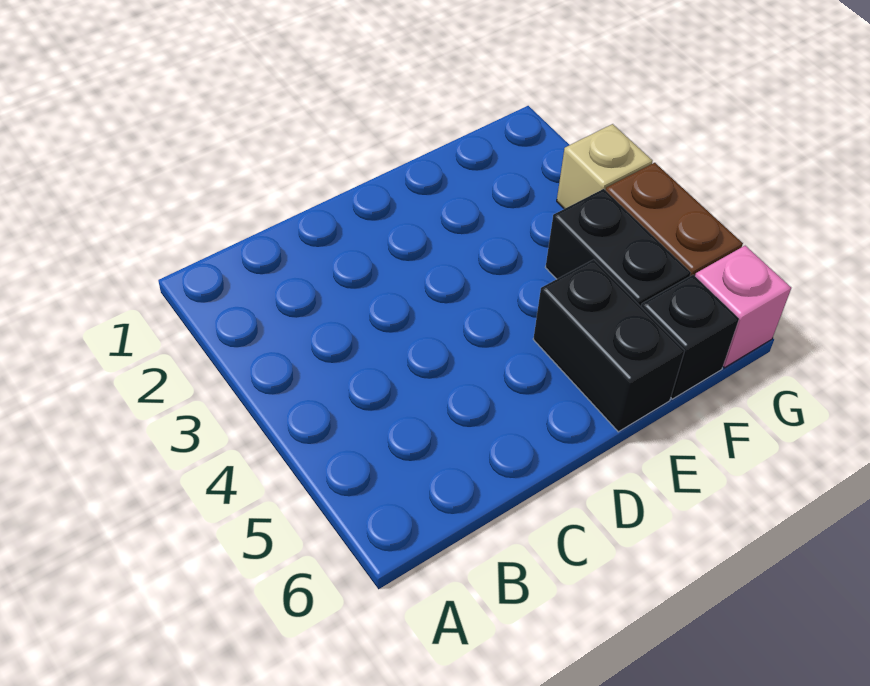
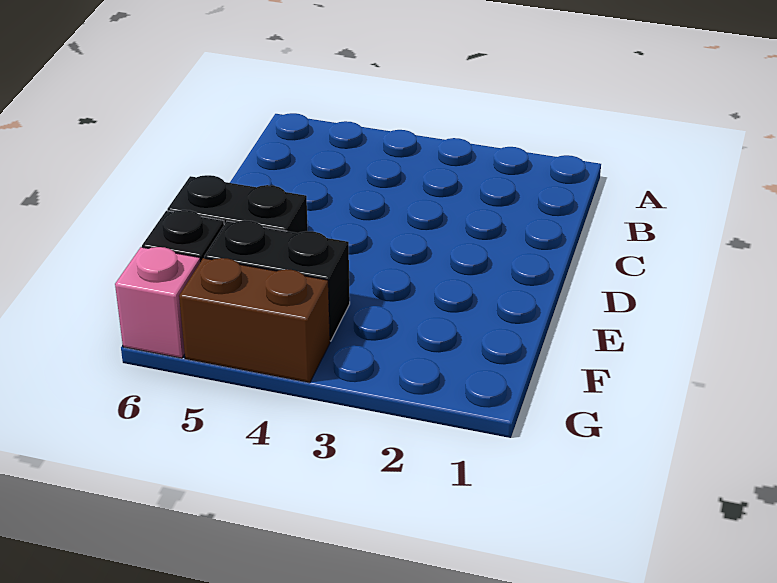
tan brick G3 level 1 -> none

